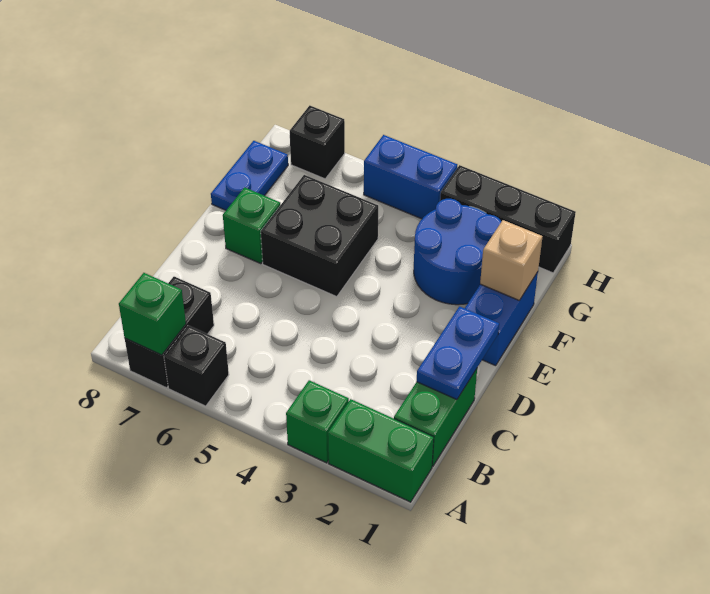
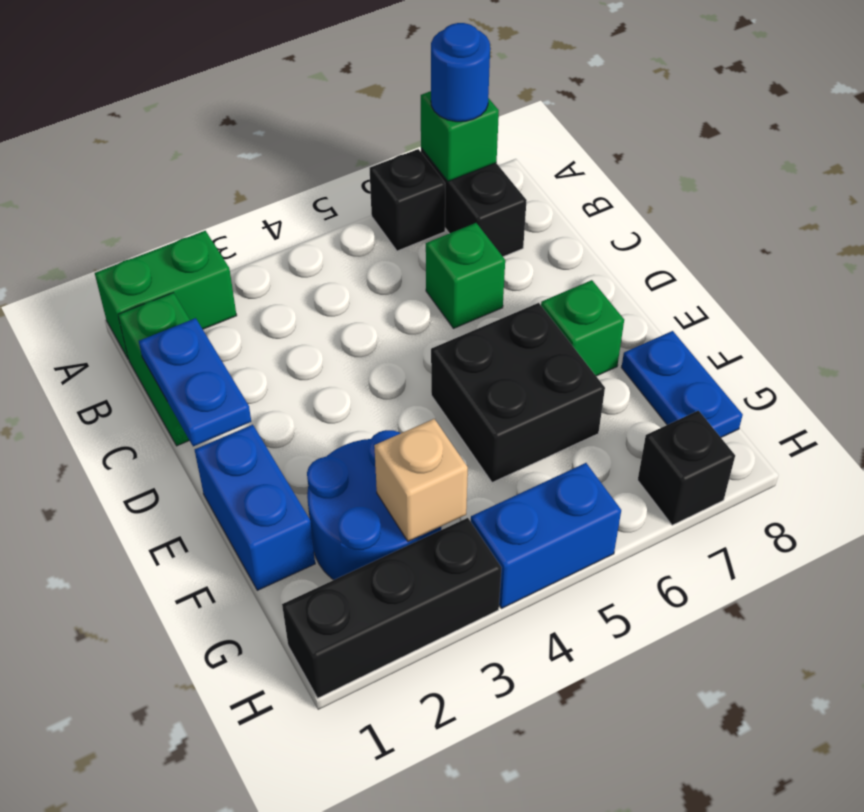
green brick A3 level 1 -> green brick C6 level 1
none -> blue round brick A7 level 3
tan brick F1 level 2 -> tan brick G3 level 2

